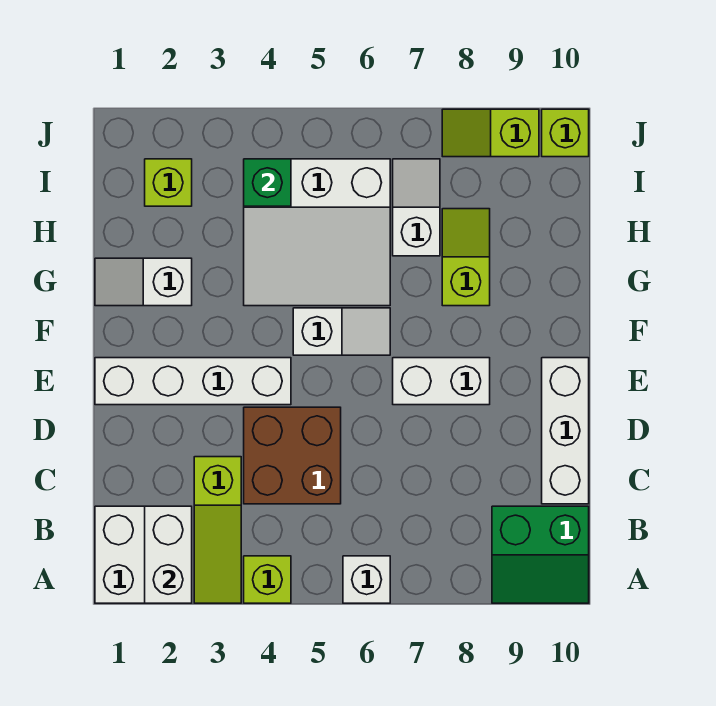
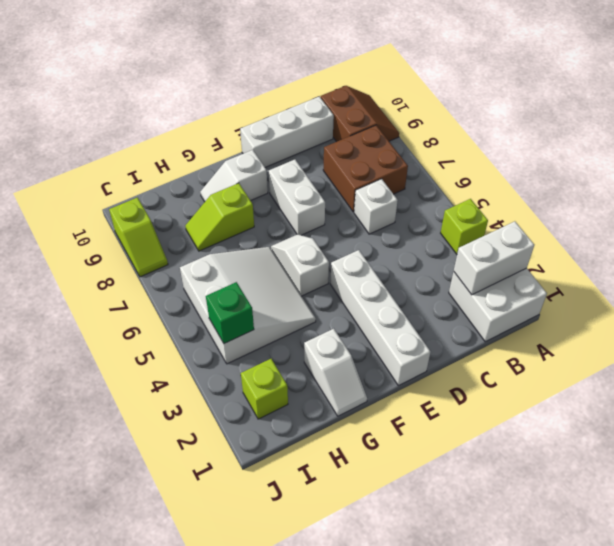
lime slope A3:C3 level 1 top C -> none
white brick A6 level 1 -> white brick C6 level 1
green slope A9:B10 level 1 top B -> brown slope A9:B10 level 1 top B
brown brick C4:D5 level 1 -> brown brick B7:C8 level 1
white slope H7:I7 level 1 top H -> white slope F9:G9 level 1 top F
lime brick J10 level 1 -> none

